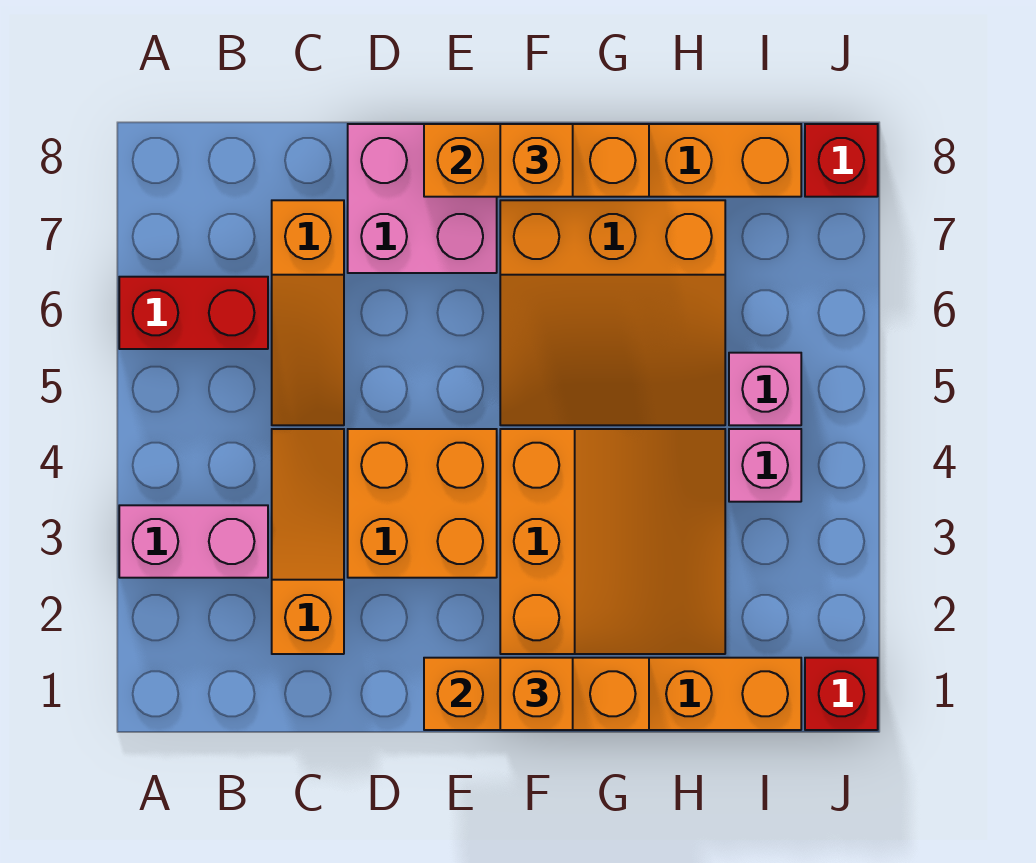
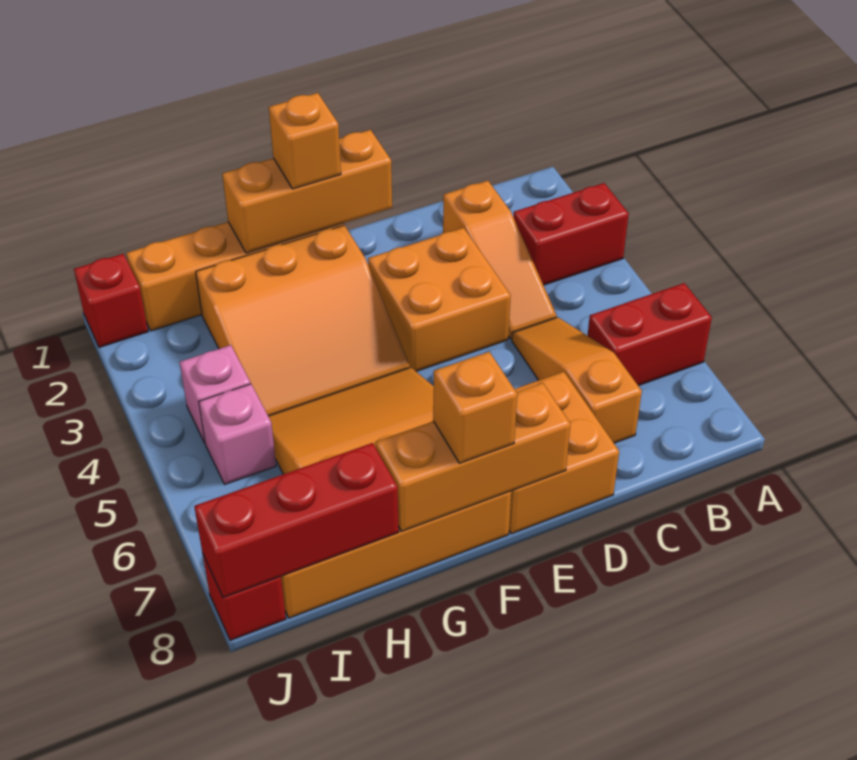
pink brick A3:B3 level 1 -> red brick A3:B3 level 1
pink brick D7:E8 level 1 -> orange brick D7:E8 level 1
orange slope F2:H4 level 1 top F -> orange slope F2:H4 level 1 top 2
none -> red brick H8:J8 level 2

